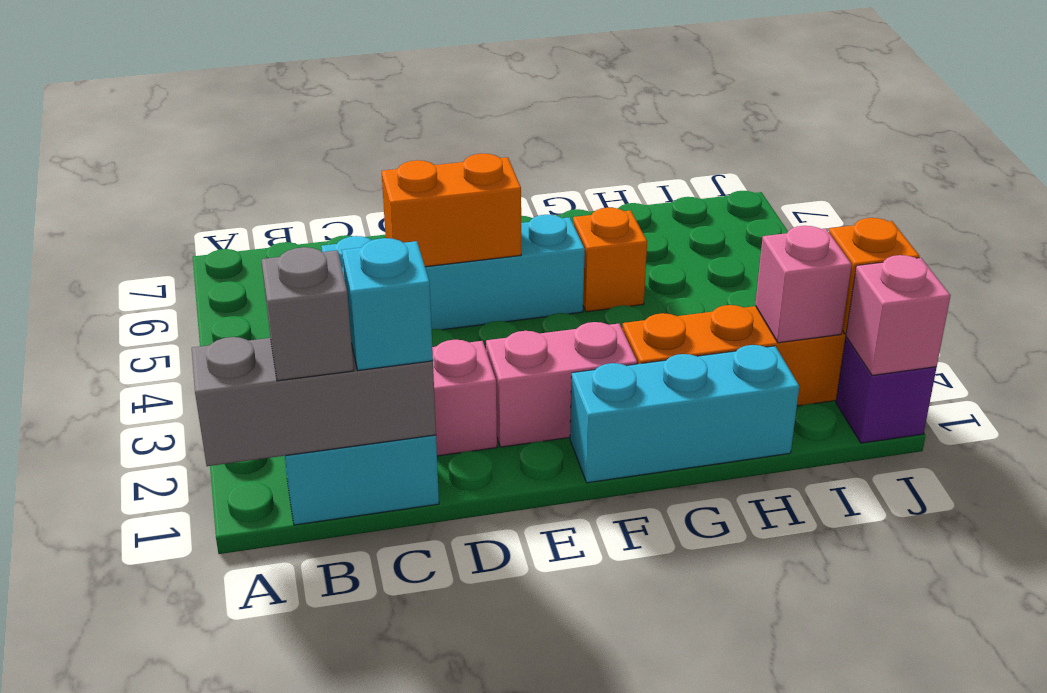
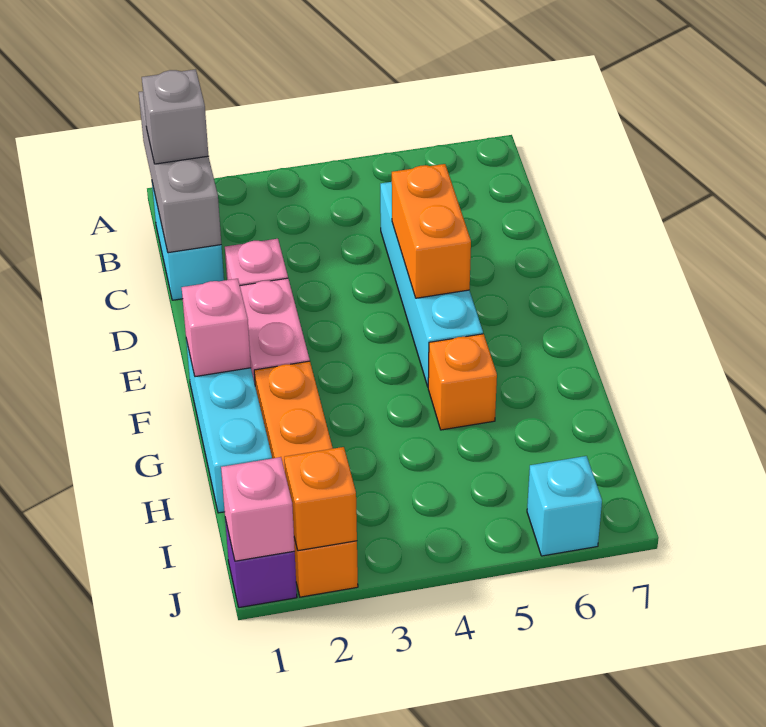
cyan brick C1 level 3 -> cyan brick J6 level 1
pink brick I2 level 2 -> pink brick F1 level 2

